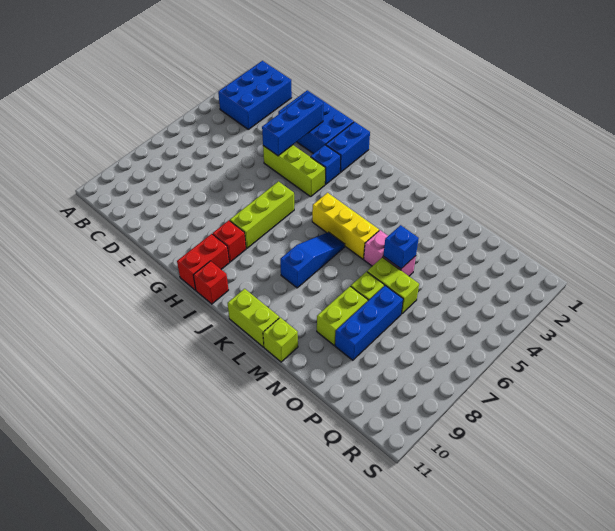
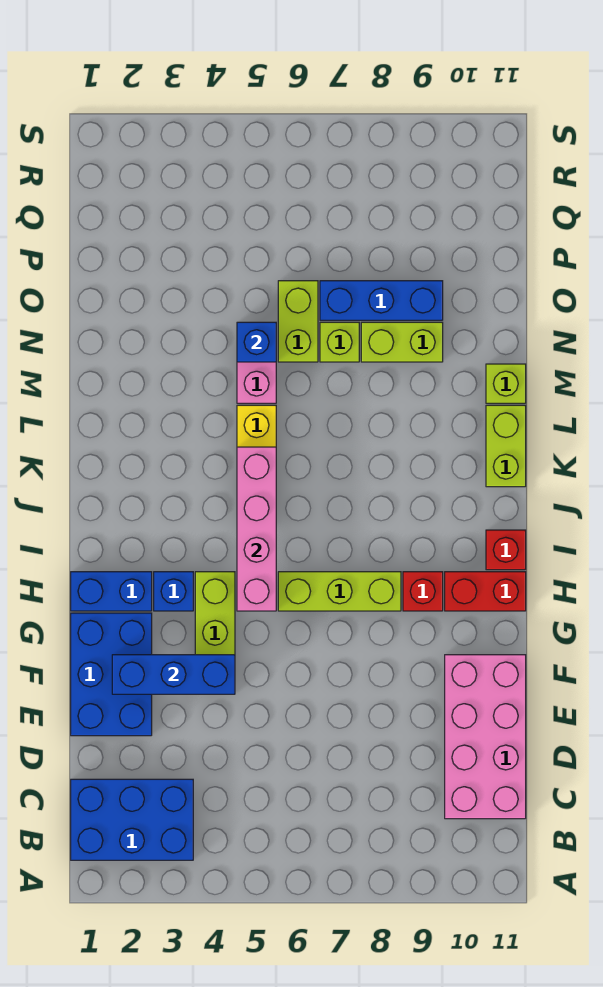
none -> pink brick C10:F11 level 1
none -> pink brick H5:K5 level 2
blue slope K6:K8 level 1 top 8 -> none

